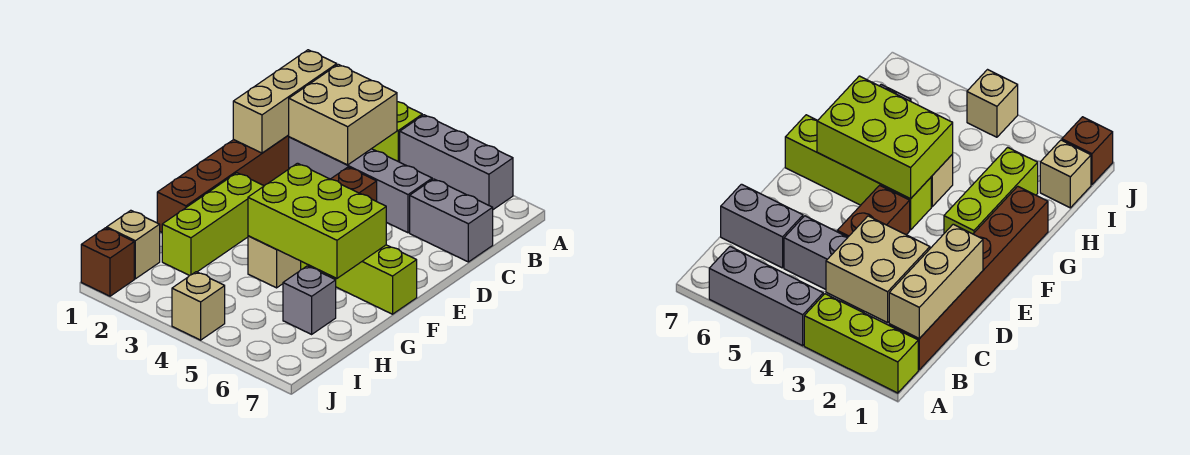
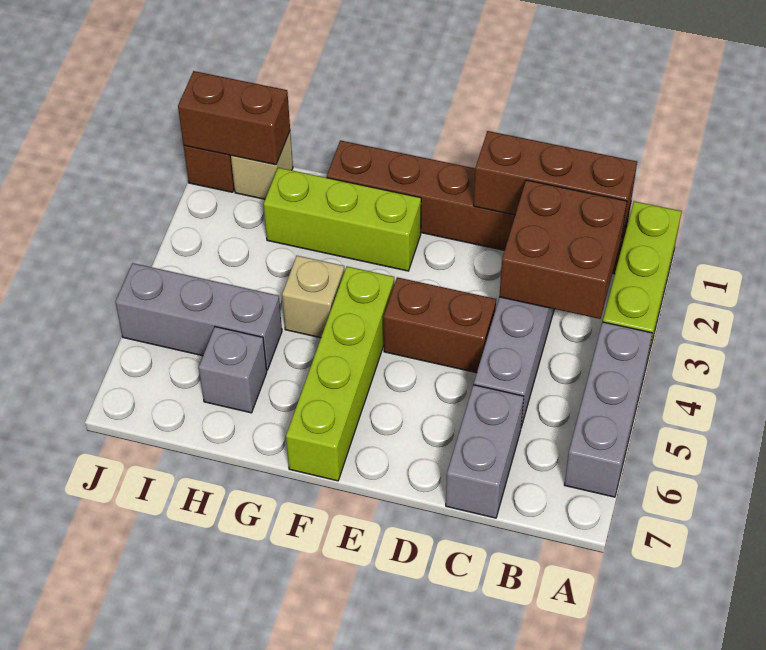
tan brick B1:D1 level 2 -> brown brick B1:D1 level 2
tan brick B2:C3 level 2 -> brown brick B2:C3 level 2
lime brick F4:G6 level 2 -> none
none -> grey brick H5:J5 level 1
none -> brown brick I1:J1 level 2
tan brick J4 level 1 -> none

